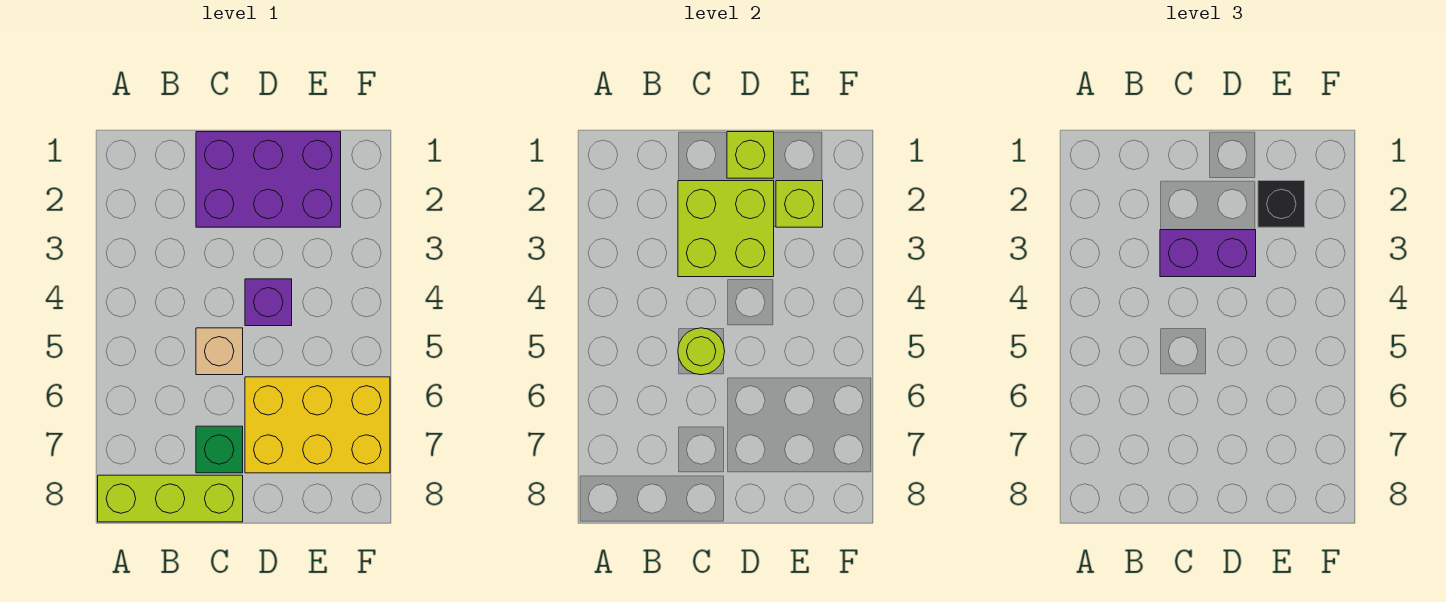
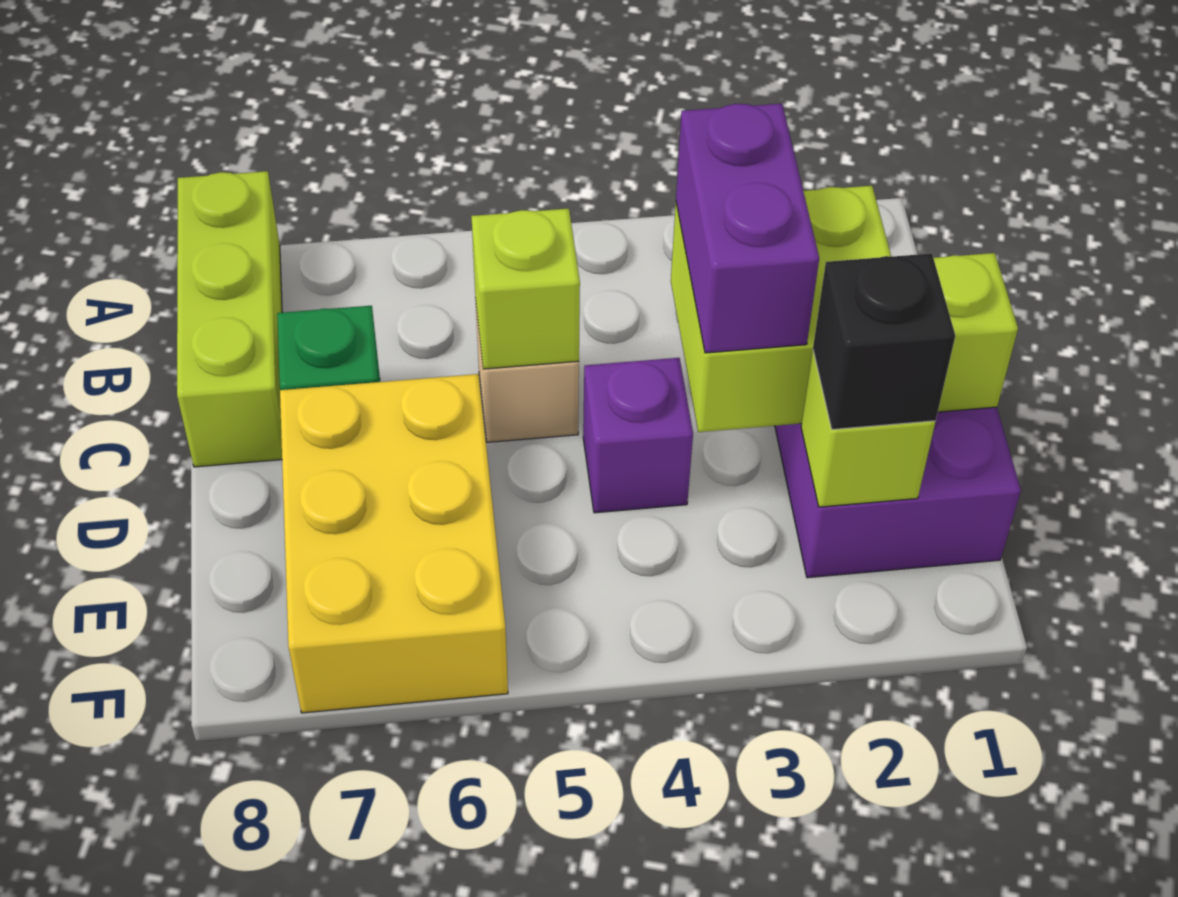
lime round brick C5 level 2 -> lime brick C5 level 2

